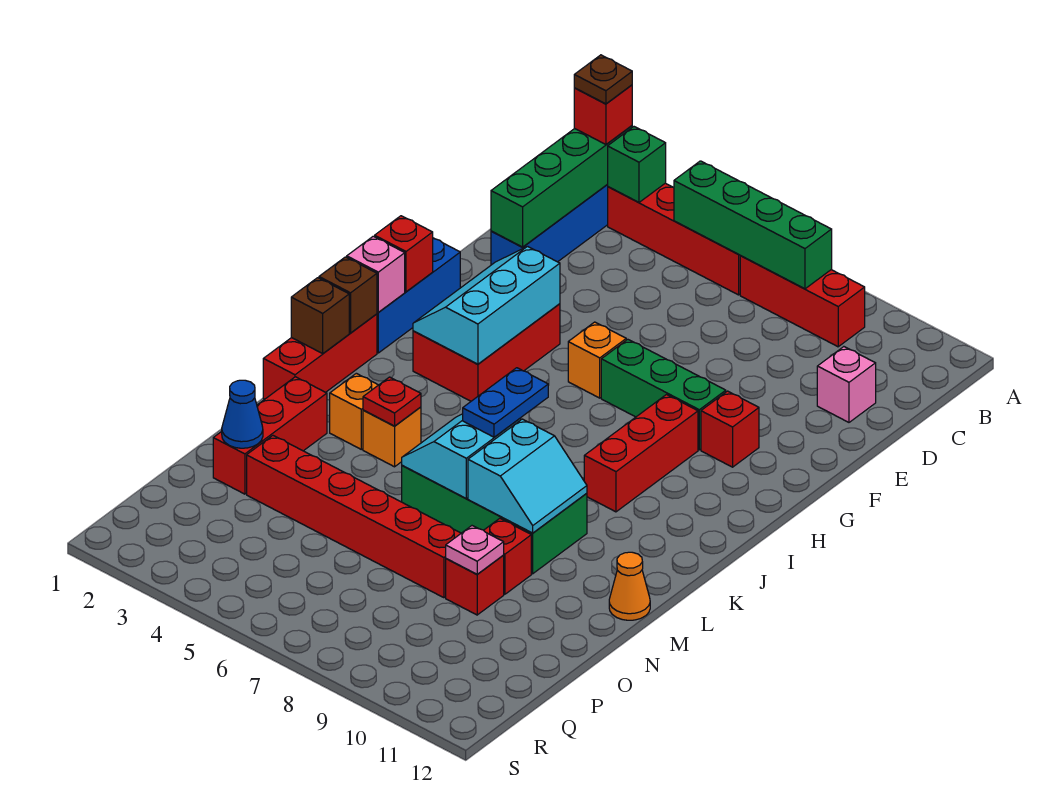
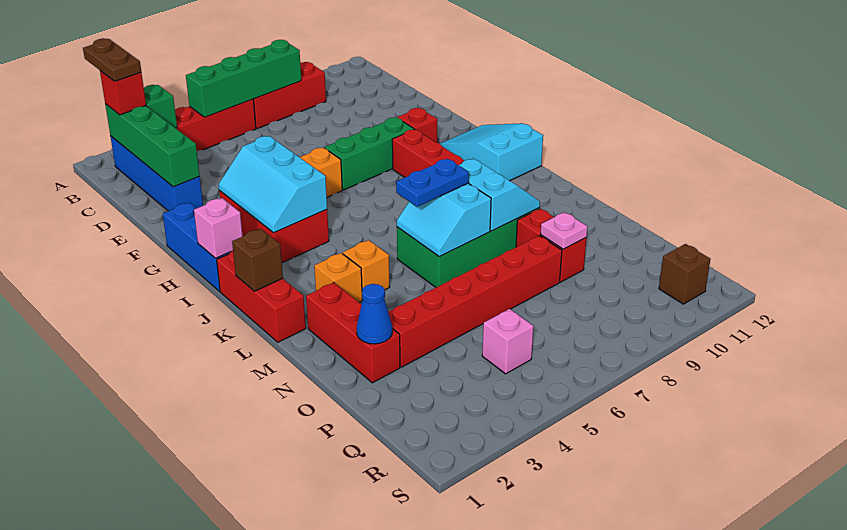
brown plate B2 level 4 -> brown plate A2:B2 level 4
pink brick D11 level 1 -> pink brick Q5 level 1
red brick H1 level 2 -> none
none -> cyan slope H11:J12 level 1 top J
brown brick J1 level 2 -> brown brick R11 level 1
blue plate K7:L7 level 3 -> blue plate L6:L7 level 3
red plate L4 level 2 -> none
orange cone M12 level 1 -> none

